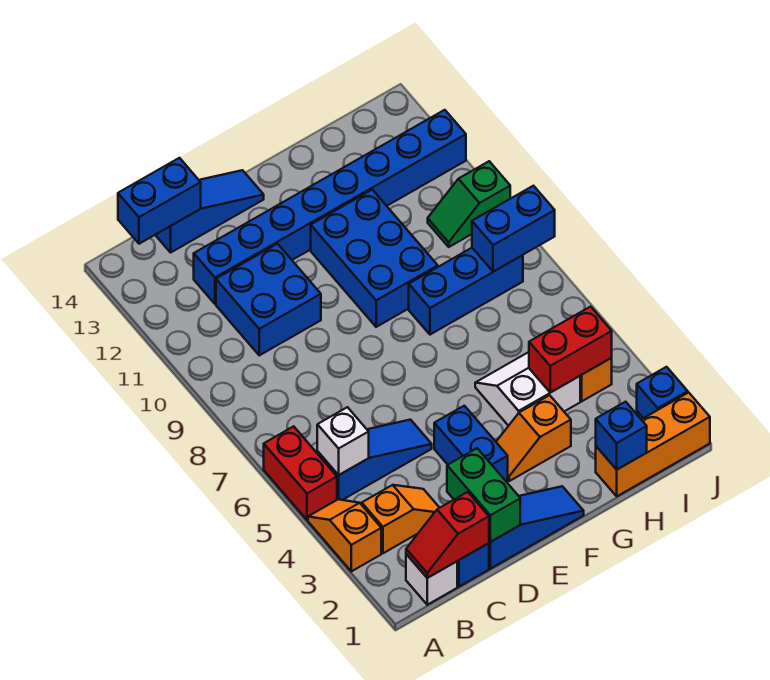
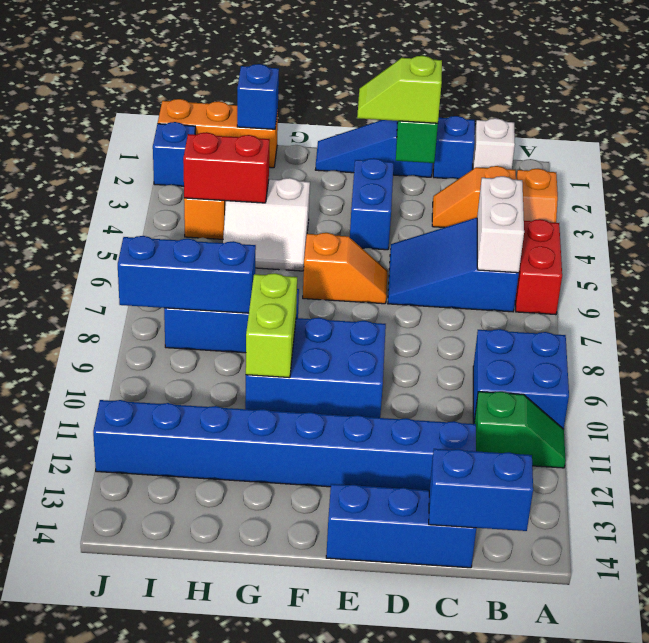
red slope B1:C1 level 2 top C -> none
blue slope B5:D5 level 1 top B -> blue slope B5:D6 level 1 top B
white brick B5 level 2 -> white brick B5:B6 level 2
blue brick C10:D11 level 1 -> blue brick A9:B10 level 1
blue slope C14:E14 level 1 top C -> blue brick C14:E14 level 1
none -> lime slope D2:E2 level 3 top D
orange slope F3:G3 level 1 top G -> orange slope E6:F6 level 1 top F
blue brick F9:G11 level 1 -> blue brick E9:G10 level 1
none -> lime brick G9:G10 level 2
blue brick I8:J8 level 2 -> blue brick H8:J8 level 2
green slope I10:J10 level 1 top J -> green slope A11:B11 level 1 top B

